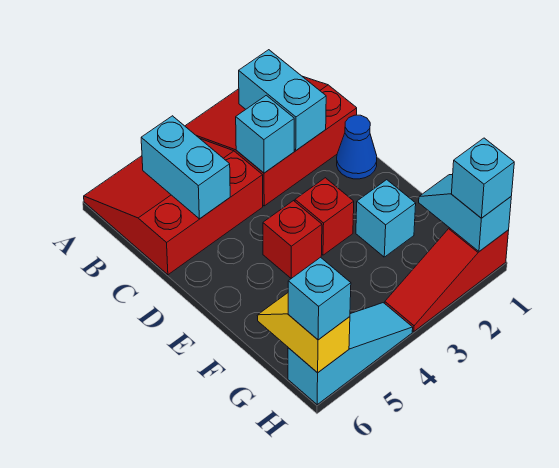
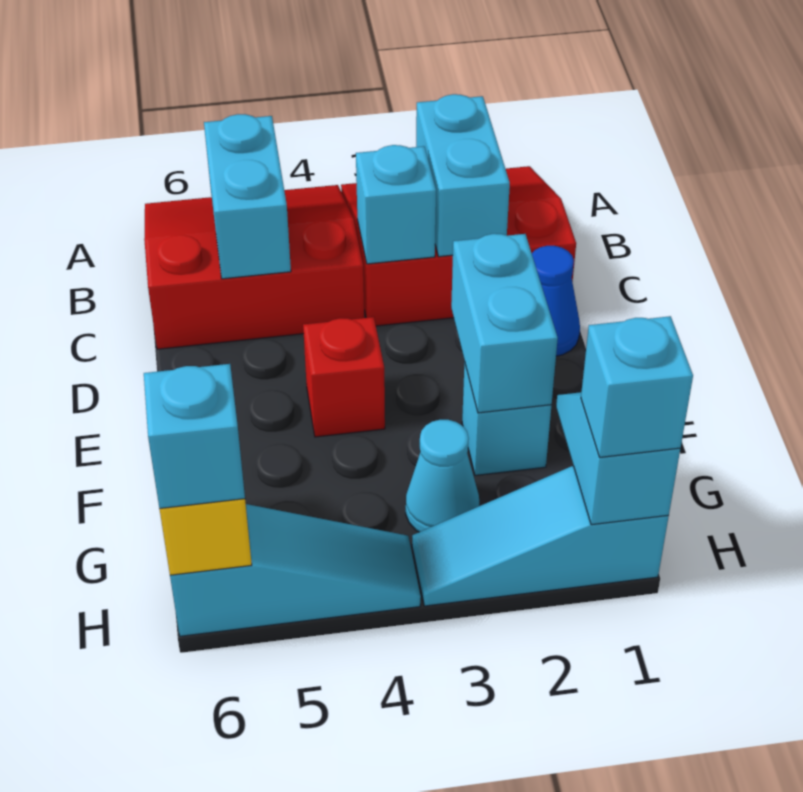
none -> cyan brick E2:F2 level 2
red brick E3 level 1 -> none
none -> cyan cone G3 level 1
red slope H1:H3 level 1 top 1 -> cyan slope H1:H3 level 1 top 1

